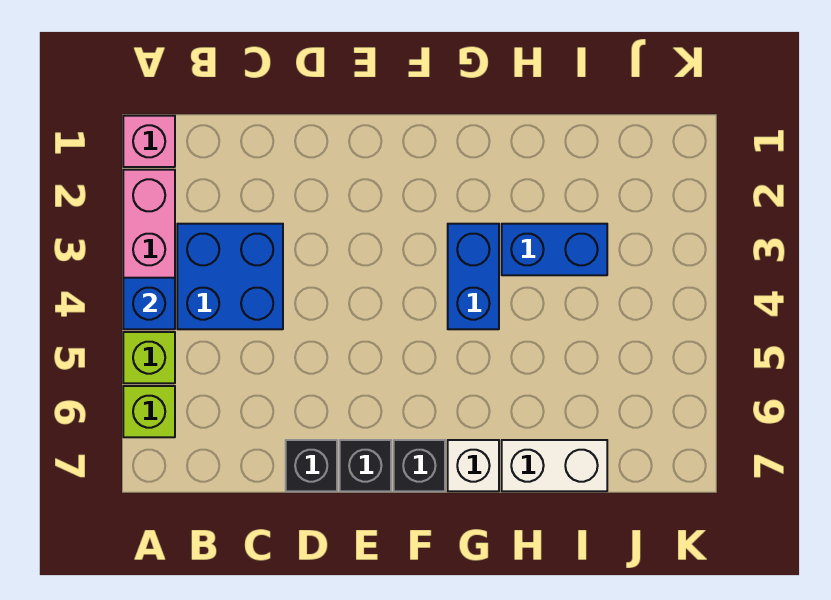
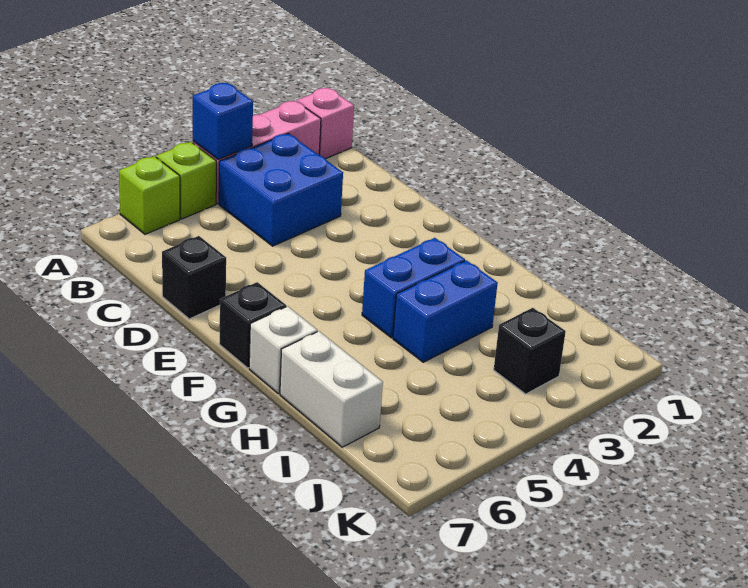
black brick E7 level 1 -> black brick J3 level 1
blue brick H3:I3 level 1 -> blue brick H3:H4 level 1

